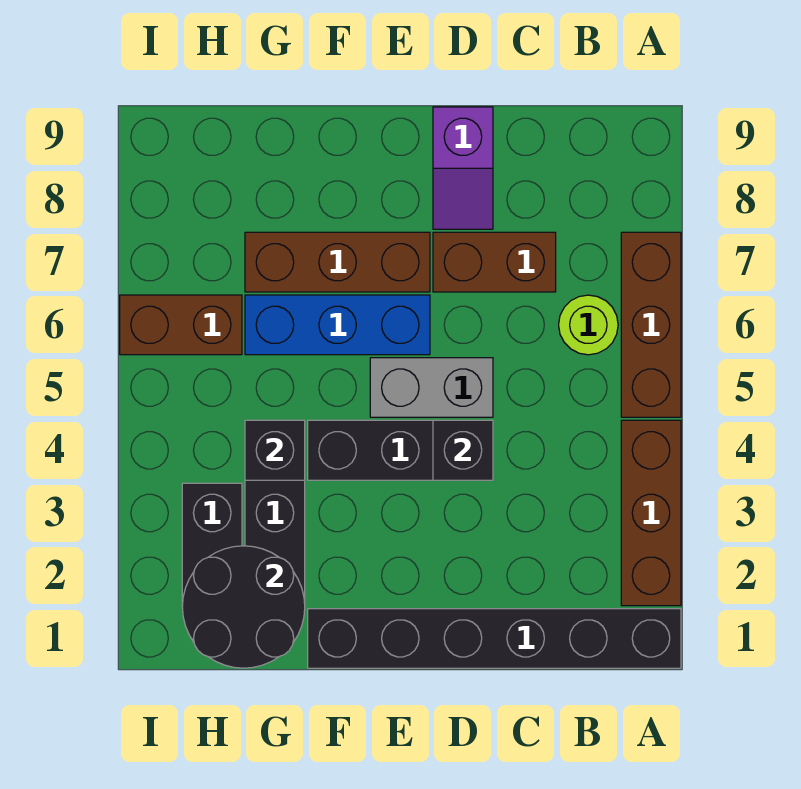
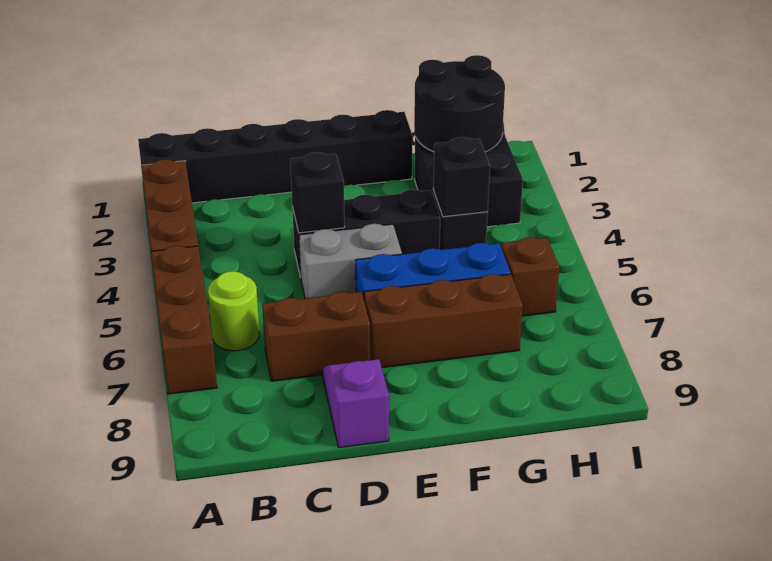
brown brick H6:I6 level 1 -> brown brick H6 level 1

